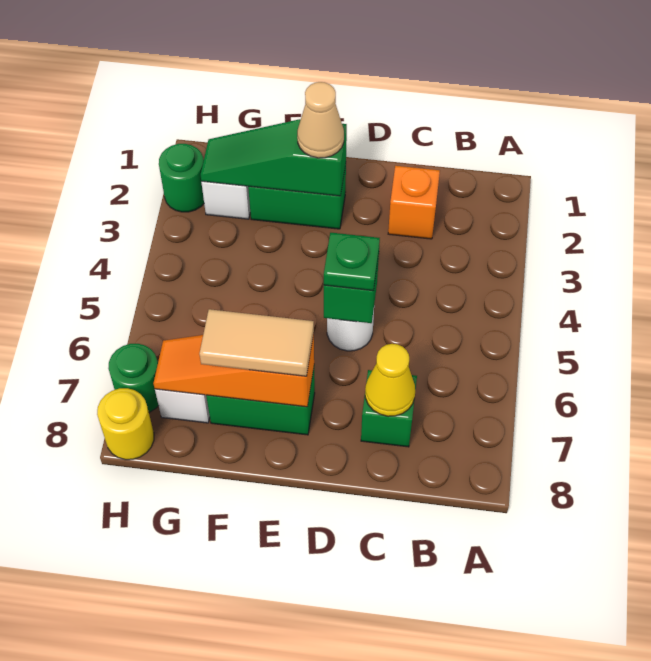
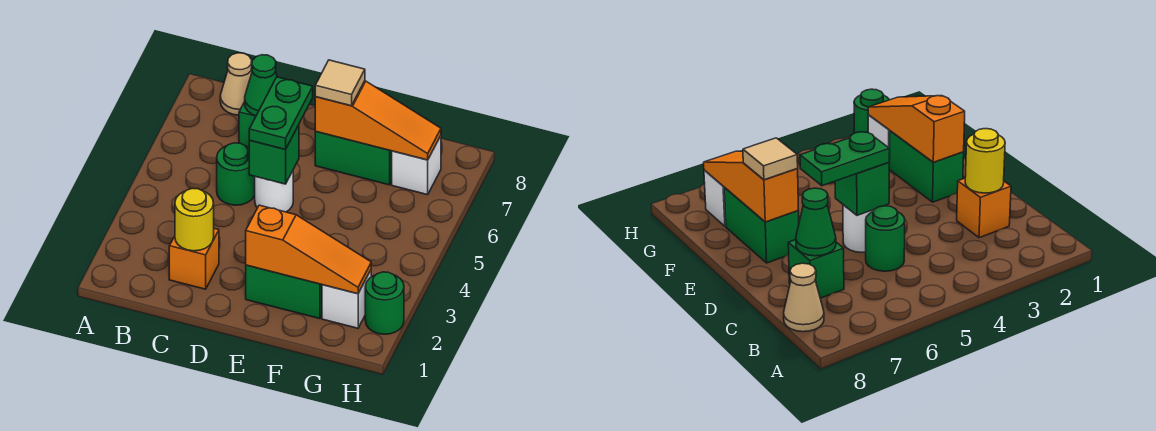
yellow cone C7 level 2 -> green cone C7 level 2
green plate D5 level 3 -> green plate D5:D6 level 3
green slope E2:G2 level 2 top E -> orange slope E2:G2 level 2 top E
tan cone E2 level 3 -> tan cone B8 level 1
tan tile E7:F7 level 3 -> tan tile E7 level 3
green round brick H7 level 1 -> green round brick C5 level 1
yellow round brick H8 level 1 -> yellow round brick C2 level 2

